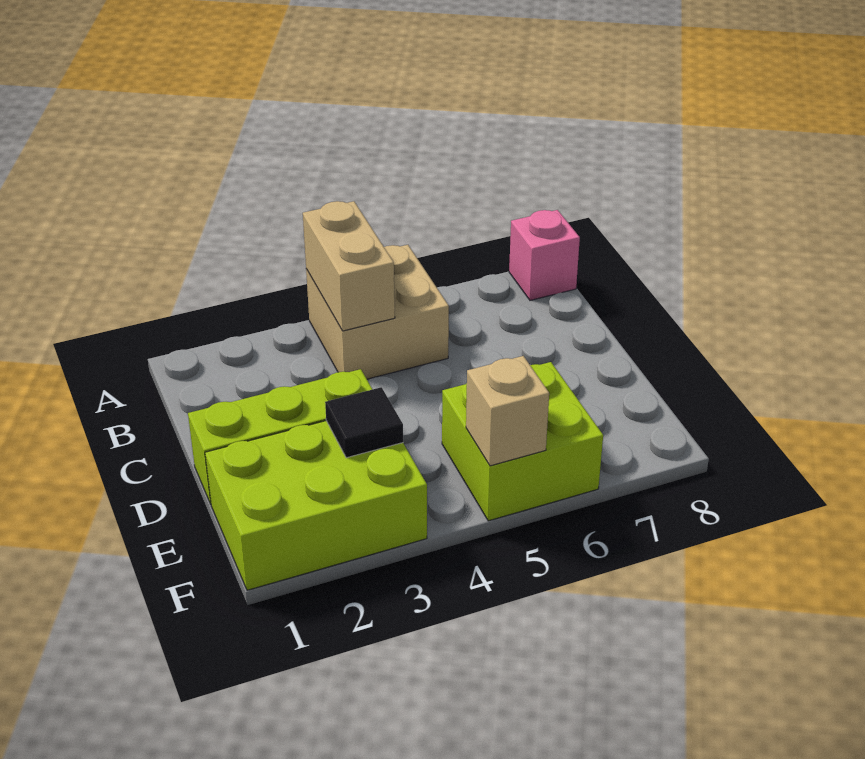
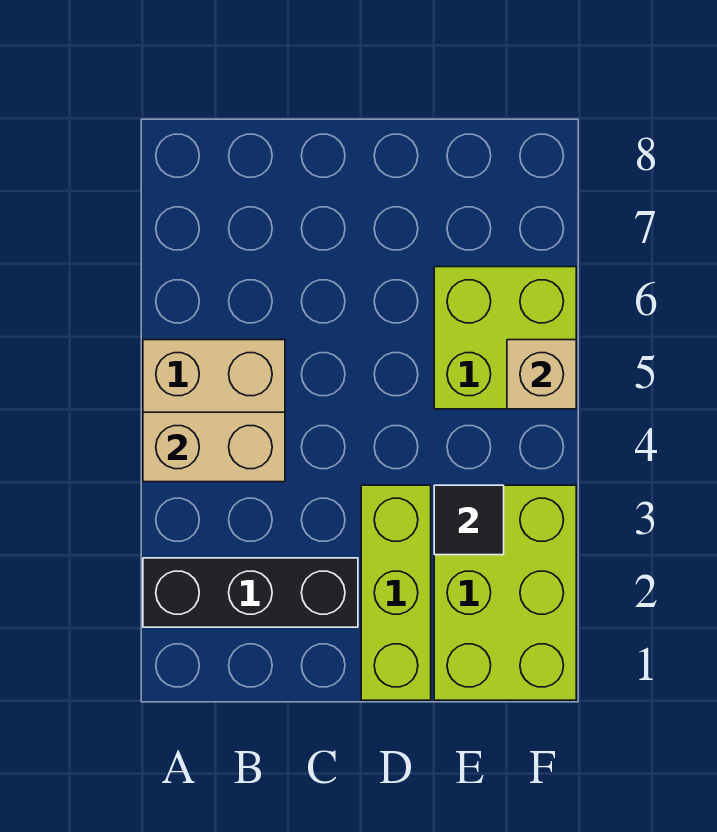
none -> black brick A2:C2 level 1
pink brick A8 level 1 -> none

